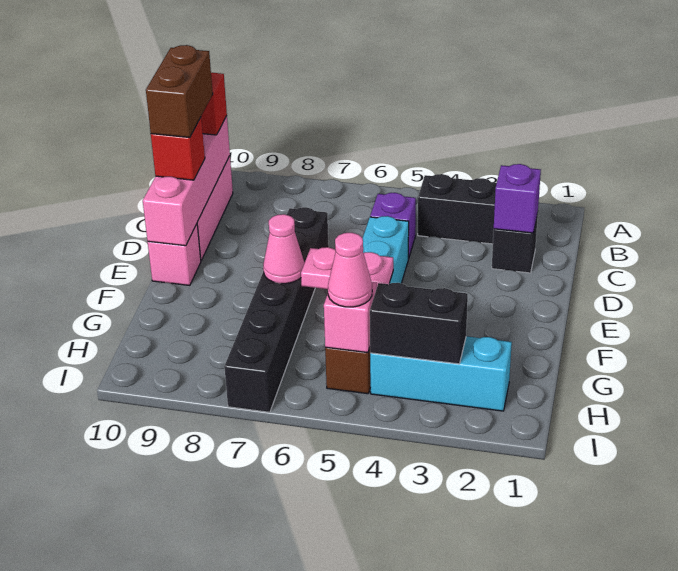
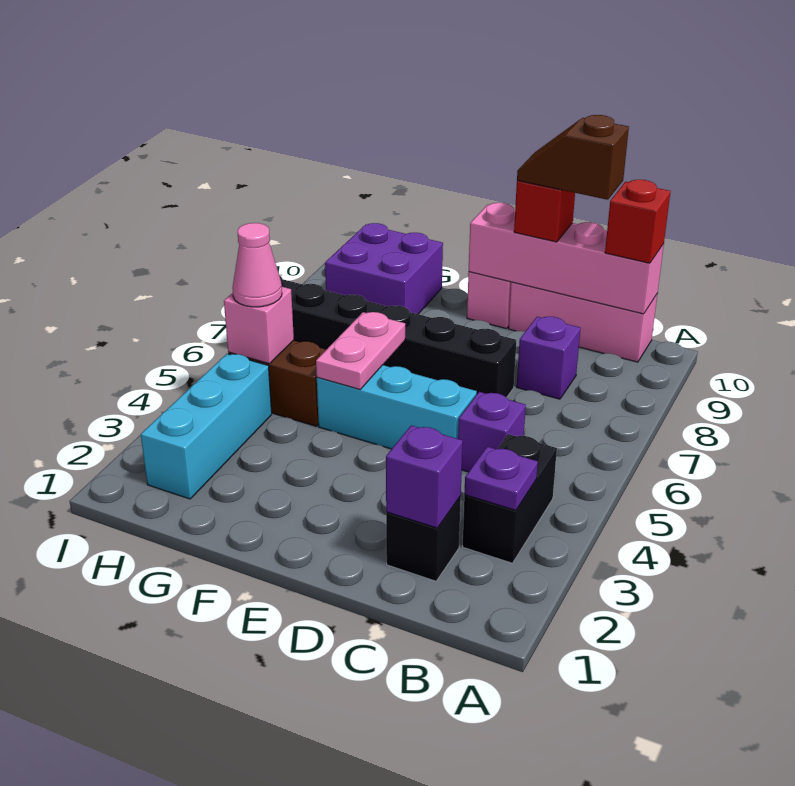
none -> purple plate B3 level 2
none -> purple brick C8 level 1
brown brick C10:D10 level 4 -> brown slope C10:D10 level 4 top C
pink cone F7 level 2 -> none
none -> purple brick G9:H10 level 1
black brick H3:H4 level 2 -> none

